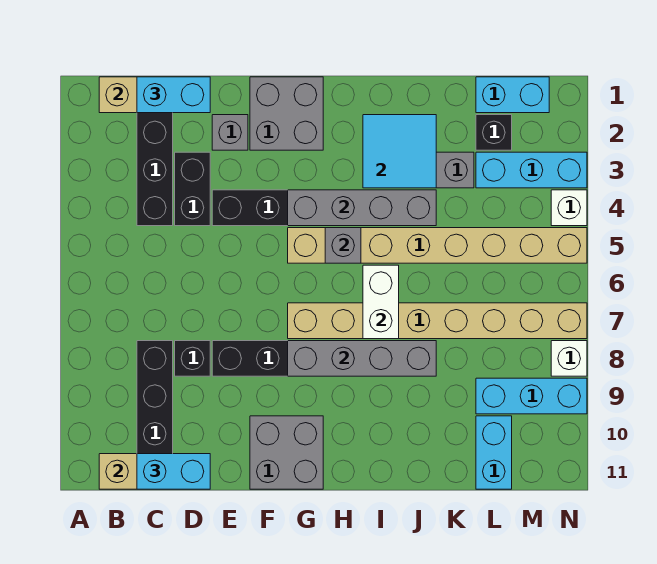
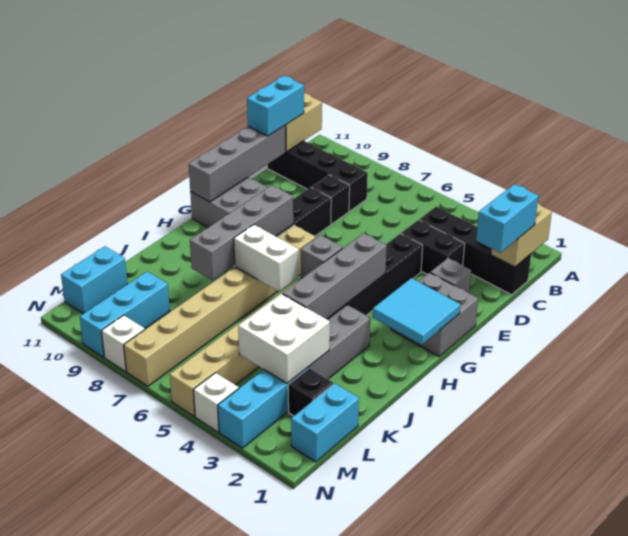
none -> grey brick D11:G11 level 2
cyan tile I2:J3 level 2 -> cyan tile G1:H2 level 2
none -> white brick K3:L4 level 2
cyan brick L10:L11 level 1 -> cyan brick L11:M11 level 1

